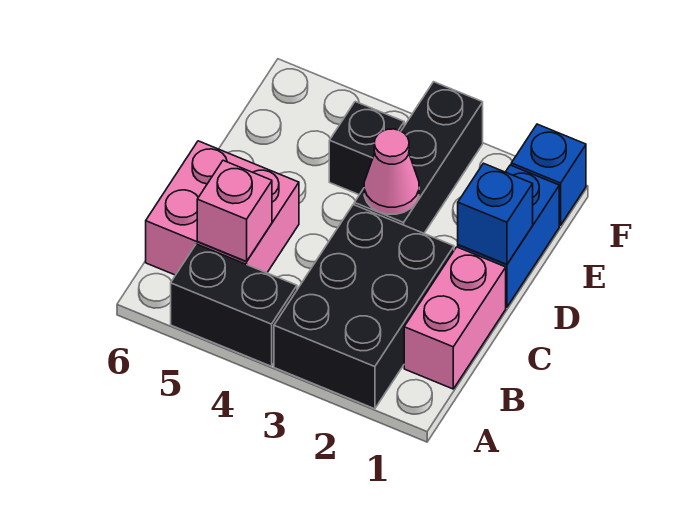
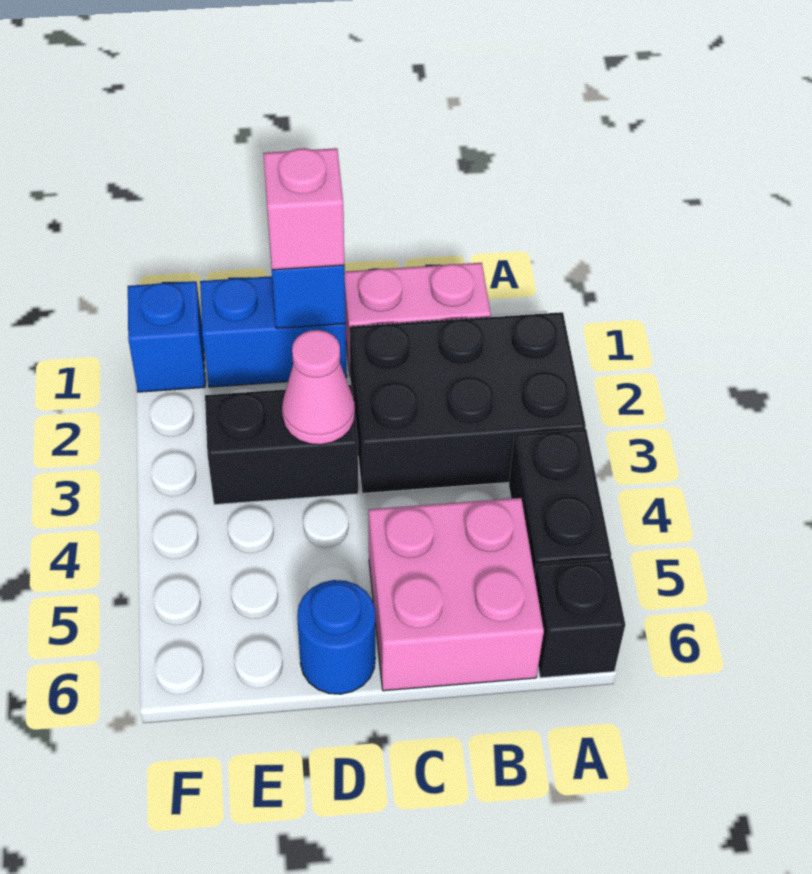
pink brick B5 level 2 -> pink brick D1 level 3
black brick D3:F3 level 1 -> black brick D3:E3 level 1
none -> blue round brick D6 level 1
black brick E4 level 1 -> black brick A6 level 1

